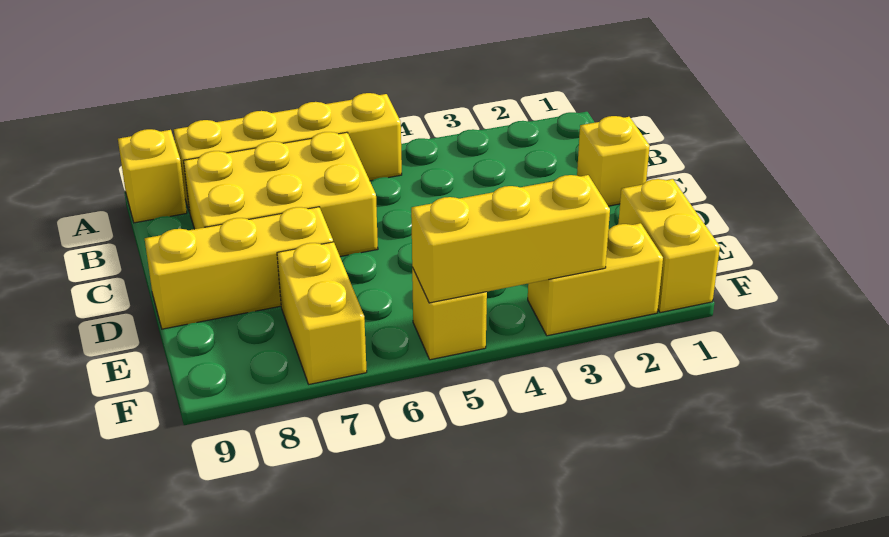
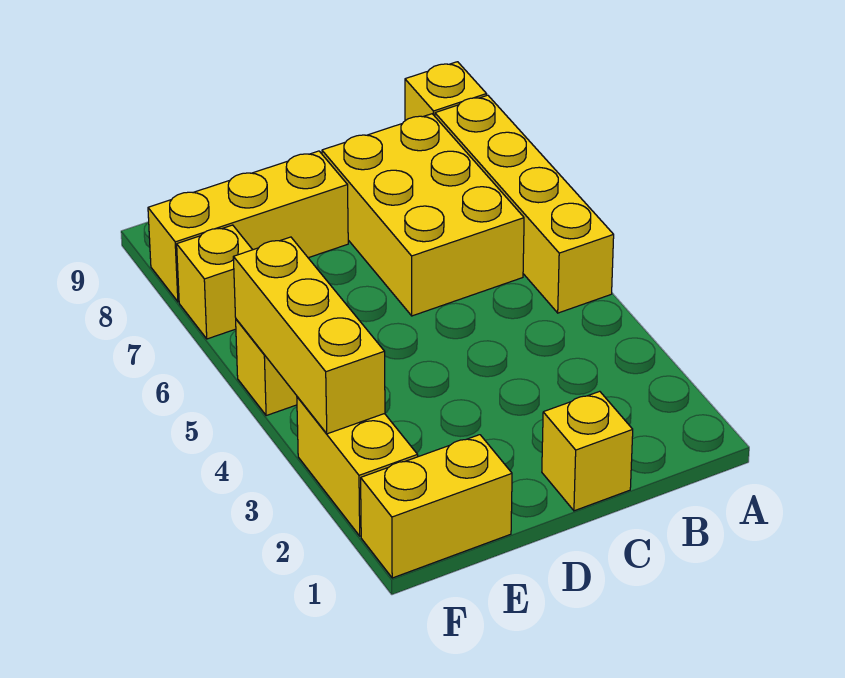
yellow brick D7:D9 level 1 -> yellow brick D8:F8 level 1
yellow brick E7:F7 level 1 -> yellow brick F7 level 1

